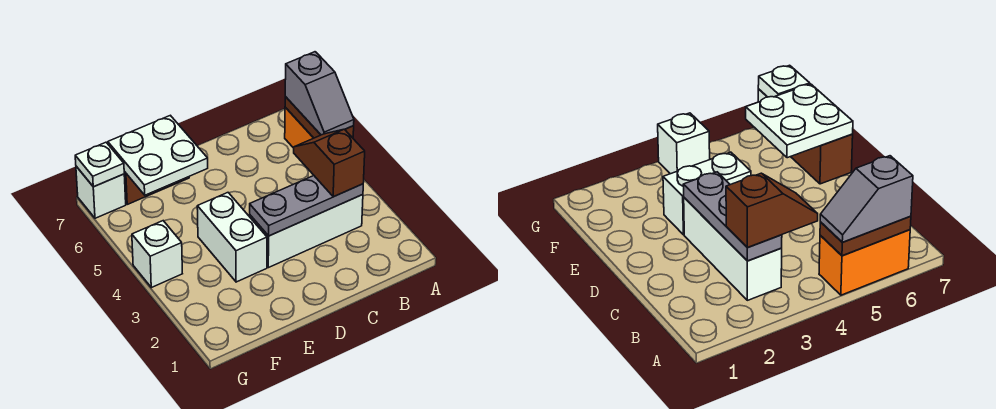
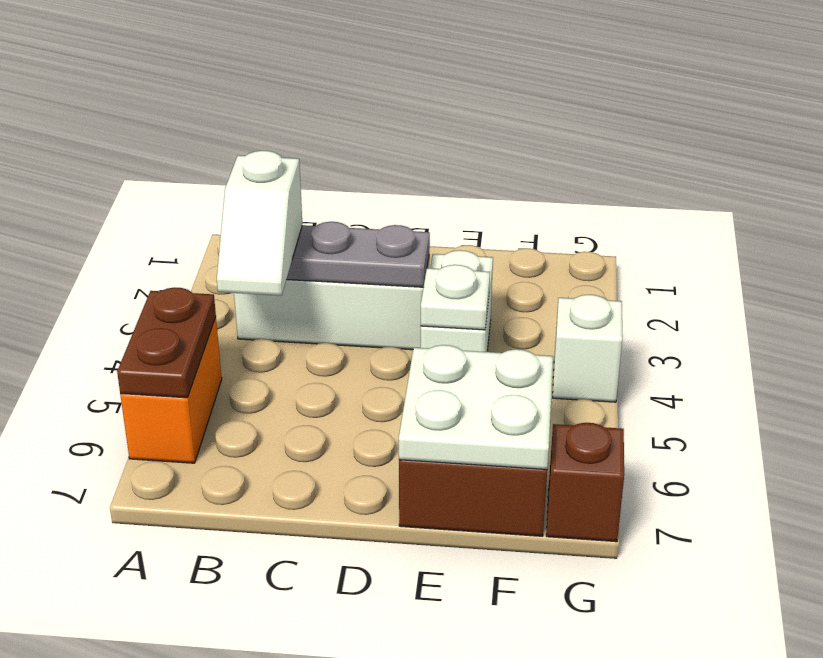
grey slope A5:A6 level 3 top 6 -> none
brown slope B3:B4 level 3 top 3 -> white slope B3:B4 level 3 top 3
white brick G7 level 1 -> brown brick G7 level 1
white plate G7 level 2 -> white plate E4 level 2

